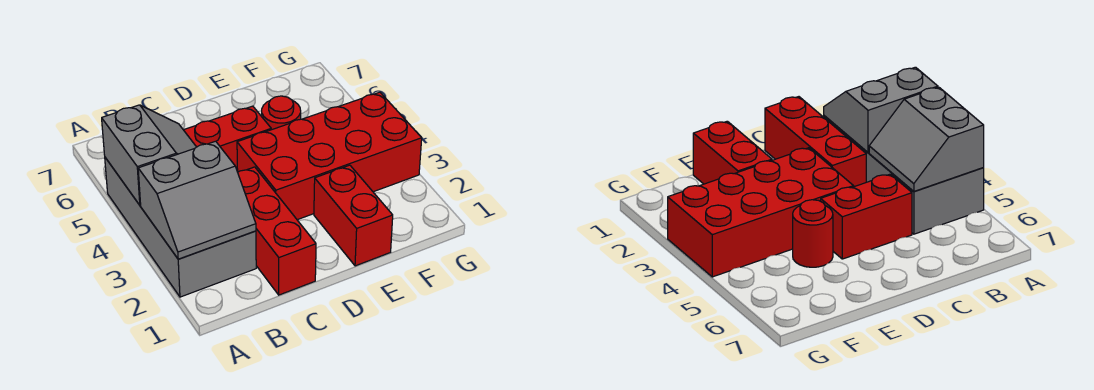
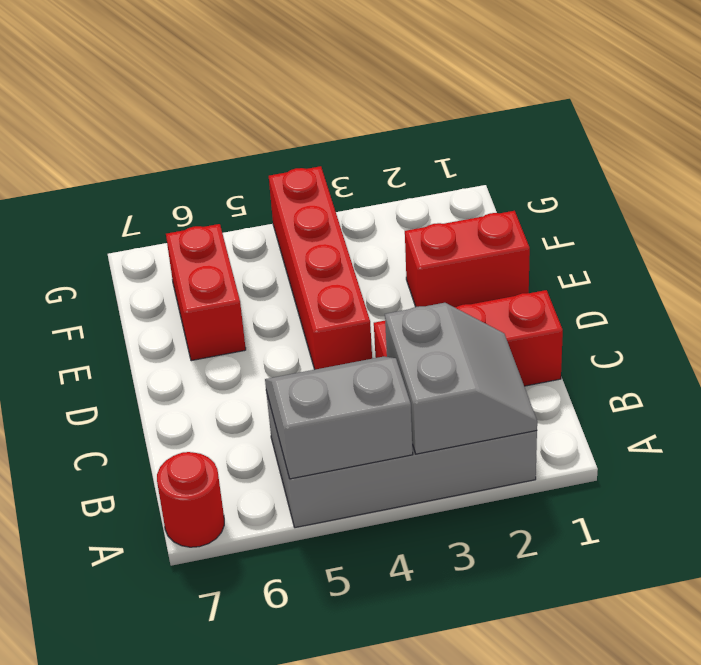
red brick C5:D5 level 1 -> red brick E6:F6 level 1
red brick D3:G4 level 1 -> red brick D4:G4 level 1
red round brick E5 level 1 -> red round brick A7 level 1

